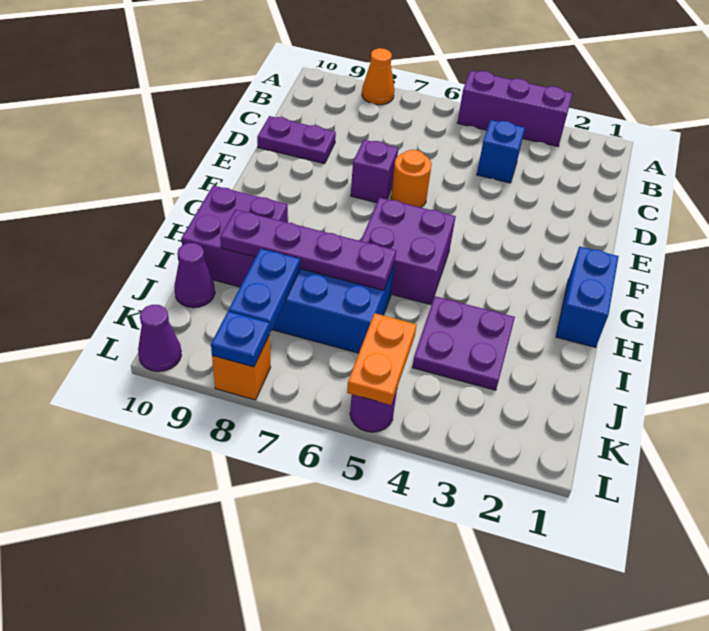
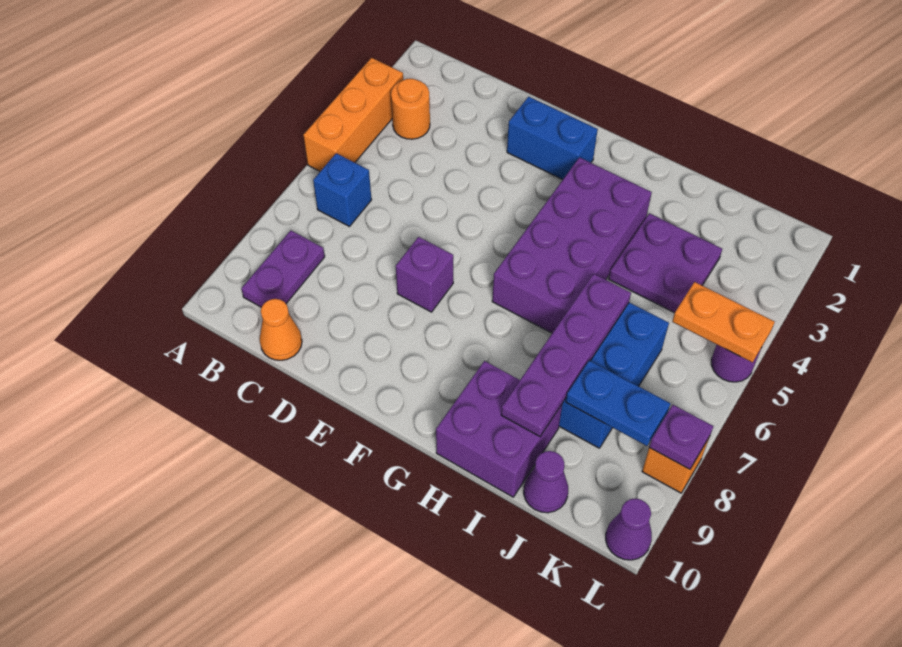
purple brick A3:A5 level 1 -> orange brick A3:A5 level 1
orange cone A8 level 1 -> orange cone C10 level 1
blue brick C4 level 1 -> blue brick B6 level 1
purple plate D9:D10 level 1 -> purple plate B8:B9 level 1
orange round brick E6 level 1 -> orange round brick B3 level 1
blue brick G1:H1 level 1 -> blue brick E2:F2 level 1
purple brick G5:H6 level 1 -> purple brick G3:H6 level 1
blue plate L8 level 2 -> purple plate L8 level 2

